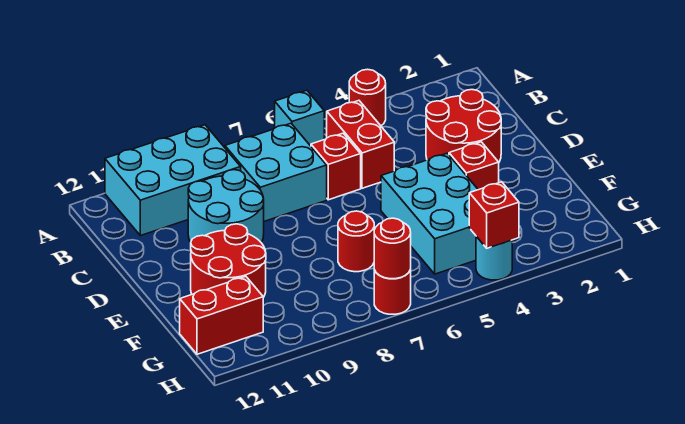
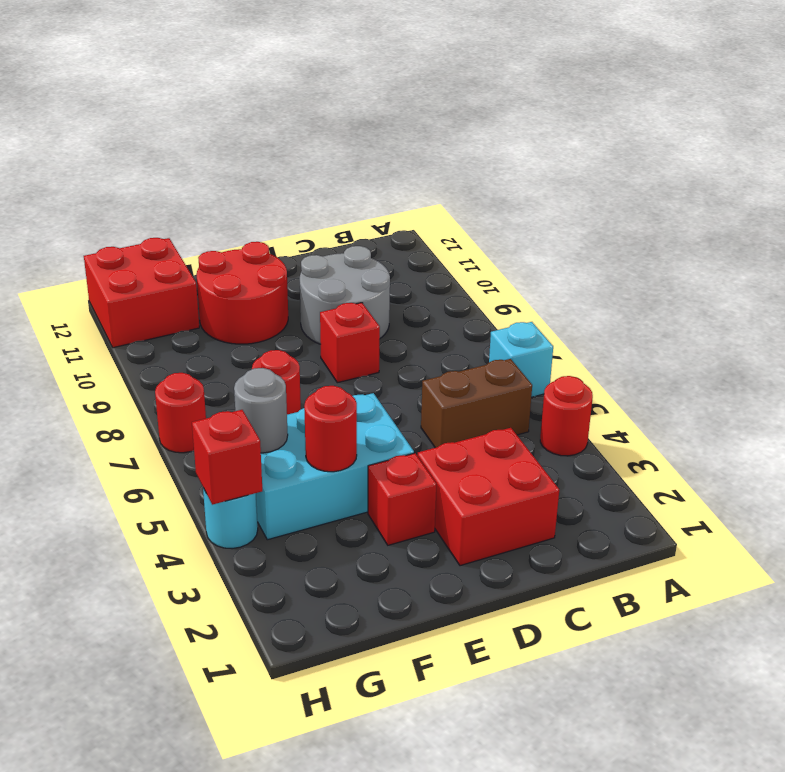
cyan brick A9:B11 level 1 -> none
red brick B5:C5 level 1 -> brown brick B5:C5 level 1
cyan brick B7:C8 level 1 -> none
red round brick C2:D3 level 1 -> red brick C2:D3 level 1
red brick C6 level 1 -> red brick D8 level 1
cyan round brick C9:D10 level 1 -> grey round brick C9:D10 level 1
none -> grey round brick G5 level 2
red brick G11:G12 level 1 -> red brick G11:H12 level 1
red round brick H7 level 2 -> red round brick F4 level 2

